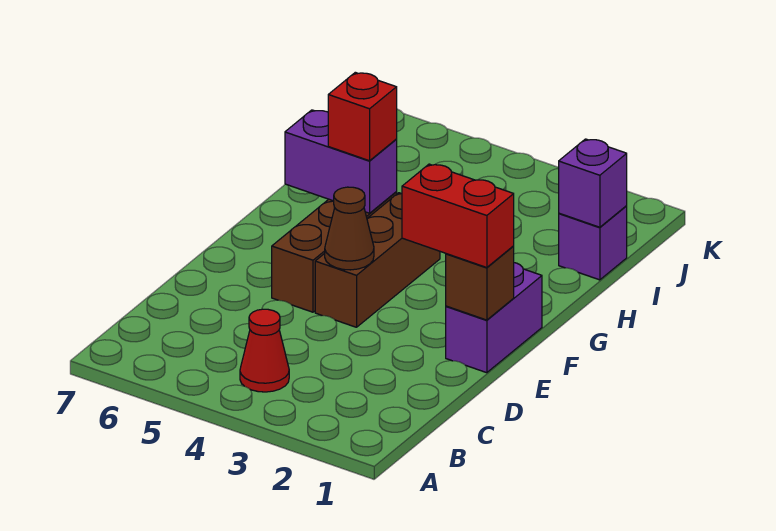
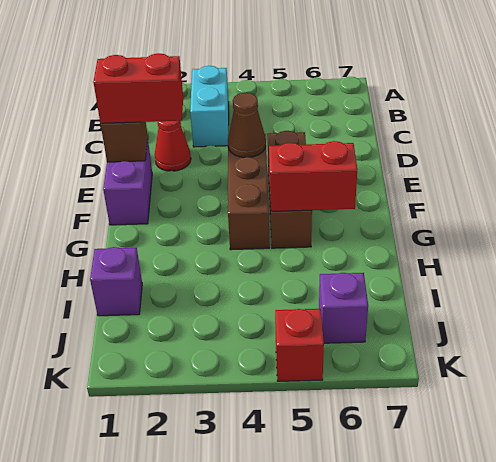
none -> cyan brick B3:C3 level 1
red cone B4 level 1 -> red cone D2 level 1
purple brick G5:G6 level 2 -> red brick G5:G6 level 2
red brick G5 level 3 -> red brick K5 level 1
purple brick I1 level 2 -> purple brick J6 level 1

